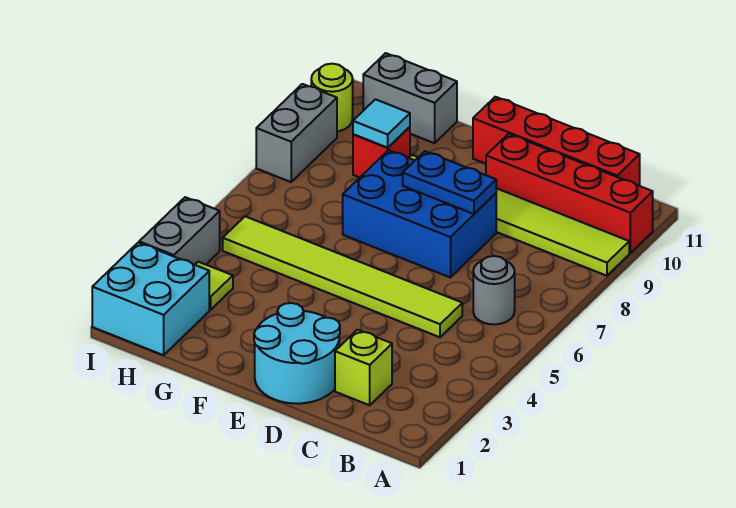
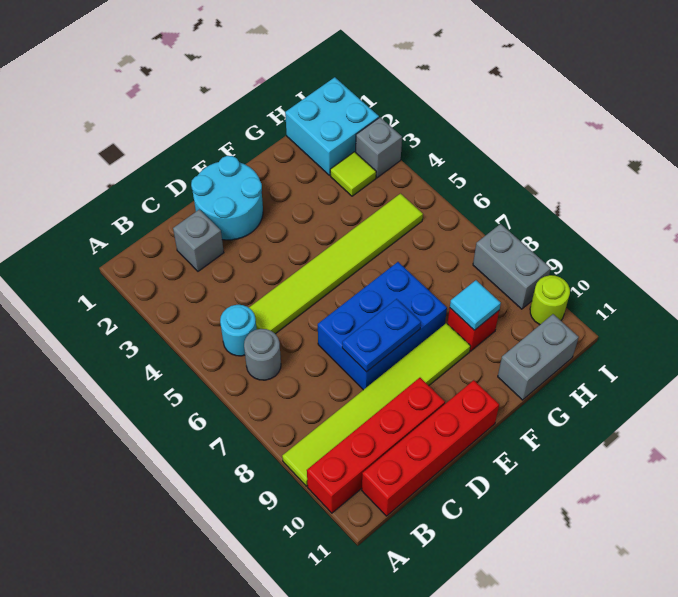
none -> cyan round brick B5 level 1
lime brick C2 level 1 -> grey brick C2 level 1
grey brick I3:I4 level 1 -> grey brick I3 level 1

